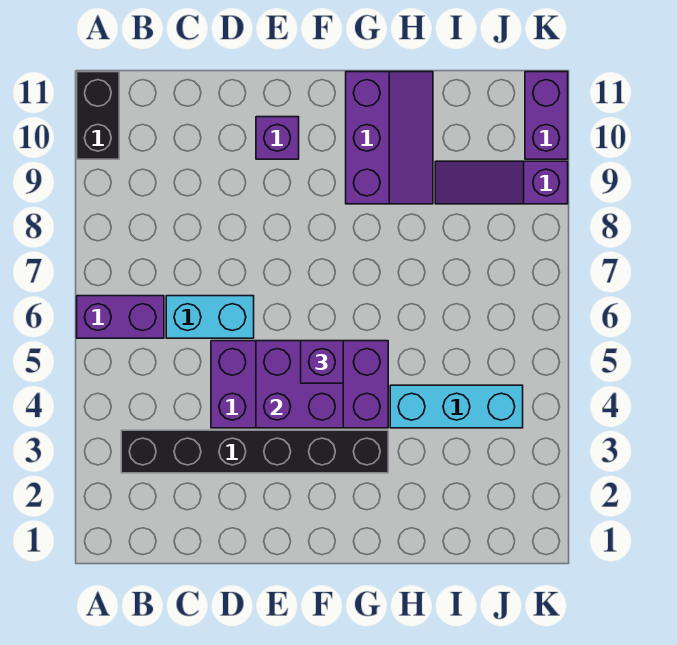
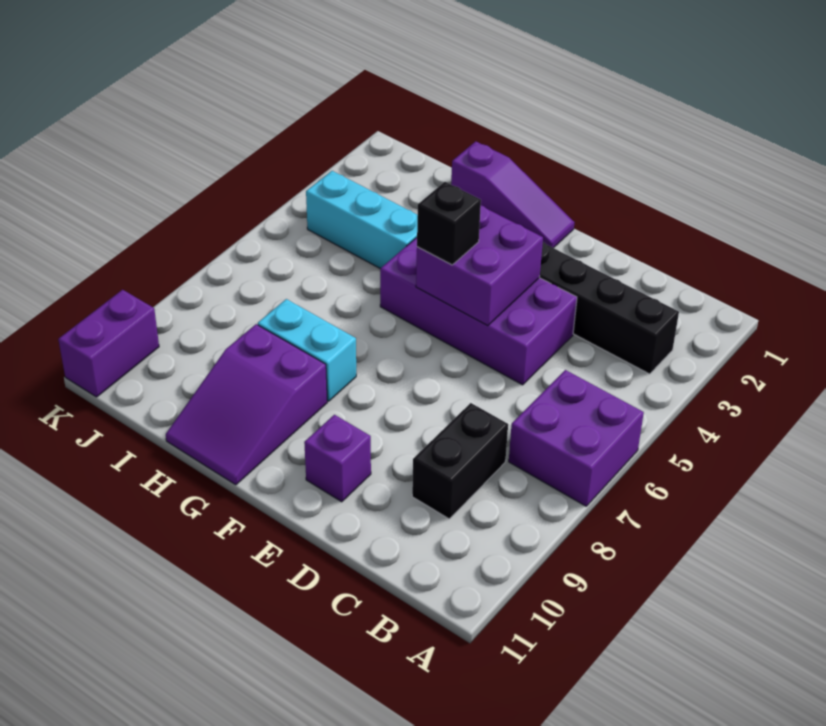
purple brick A6:B6 level 1 -> purple brick A6:B7 level 1
black brick A10:A11 level 1 -> black brick C8:C9 level 1
cyan brick C6:D6 level 1 -> cyan brick G8:H8 level 1
purple brick F5 level 3 -> black brick F5 level 3
purple slope G9:H11 level 1 top G -> purple slope G9:H11 level 1 top 9
purple slope I9:K9 level 1 top K -> purple slope F1:H1 level 1 top H

